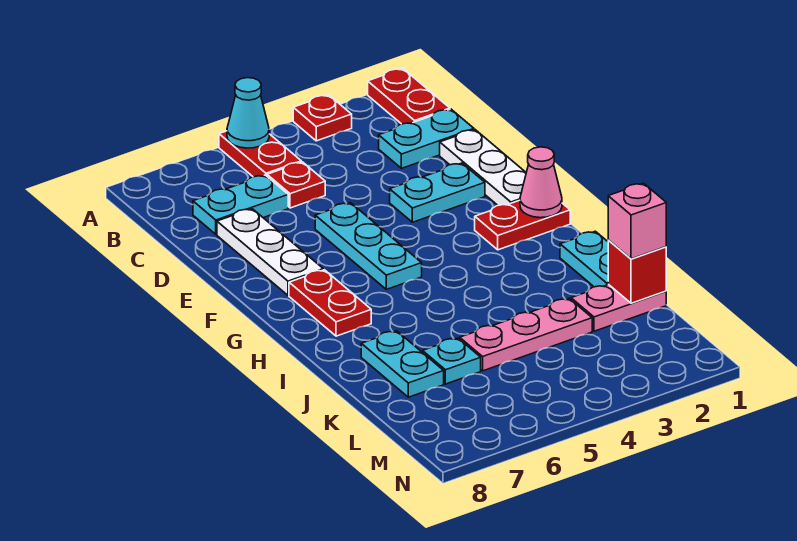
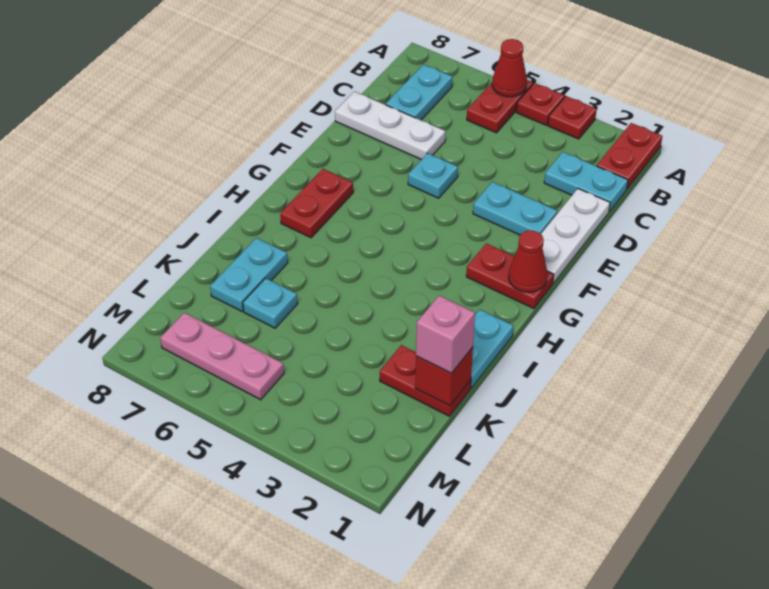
cyan cone A5 level 2 -> red cone A5 level 2
red plate C5 level 1 -> red plate A4 level 1
cyan plate C6:C7 level 1 -> cyan plate B7:C7 level 1
white plate D7:F7 level 1 -> white plate D6:D8 level 1
cyan plate E5:G5 level 1 -> cyan plate E5 level 1
pink cone G1 level 2 -> red cone G1 level 2
pink plate K1:K2 level 1 -> red plate K1:K2 level 1
pink plate K3:K5 level 1 -> pink plate M5:M7 level 1

